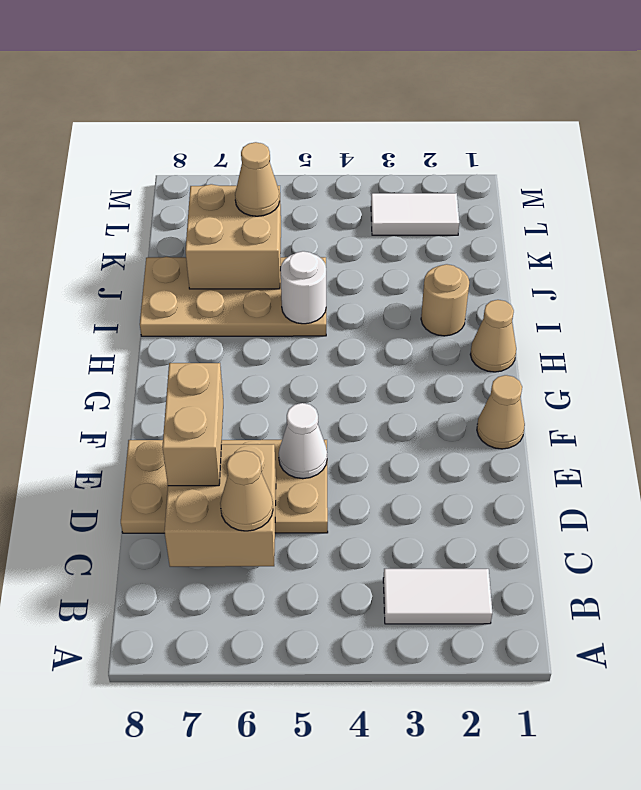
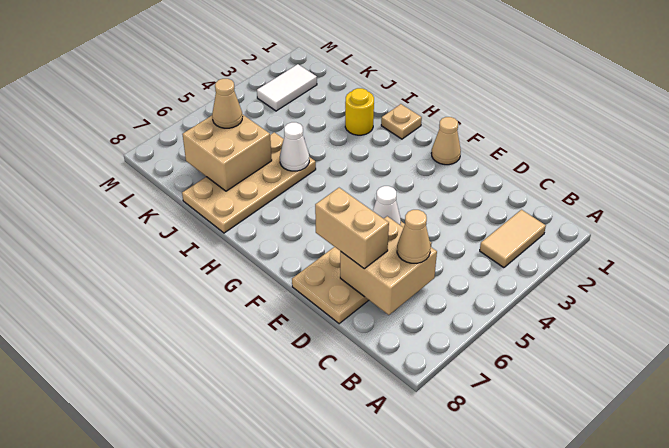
white tile B2:B3 level 1 -> tan tile B2:B3 level 1
tan cone H1 level 1 -> tan plate H1 level 1
tan round brick I2 level 1 -> yellow round brick I2 level 1
white round brick I5 level 2 -> white cone I5 level 2

